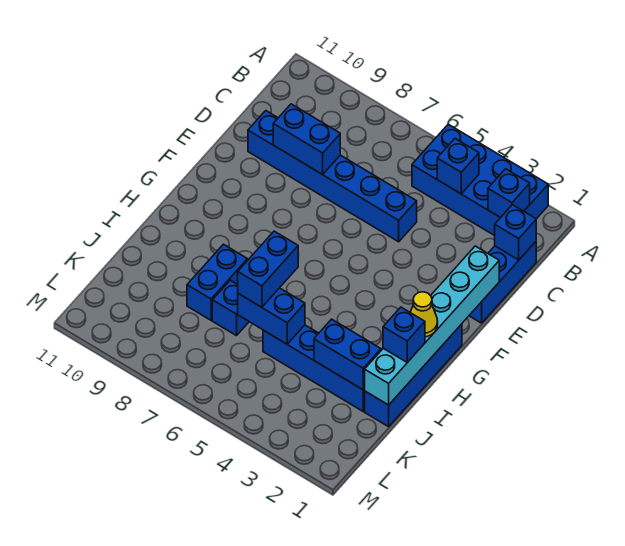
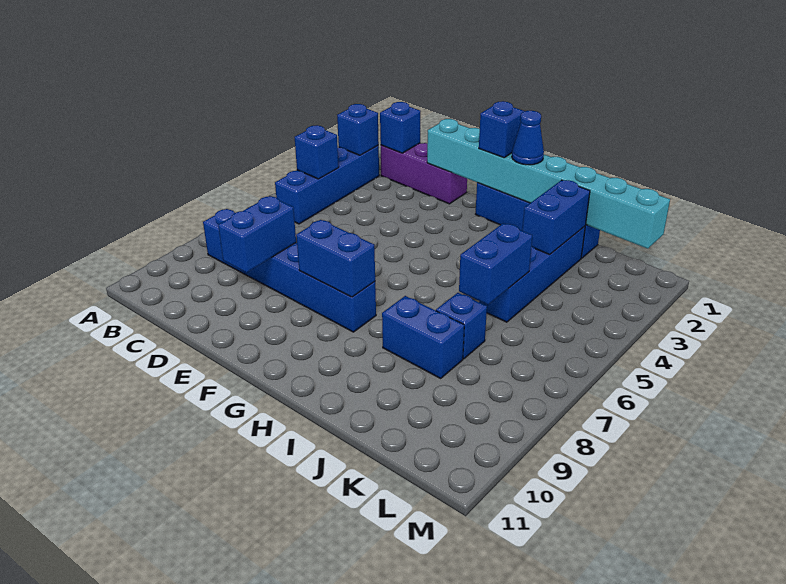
blue brick A2:B5 level 1 -> blue brick B2:B5 level 1
blue brick C1:E1 level 1 -> purple brick C1:E1 level 1
blue brick D5:D10 level 1 -> blue brick B8:G8 level 1
cyan brick E1:J1 level 2 -> cyan brick E1:L1 level 2
yellow cone H1 level 3 -> blue cone H1 level 3
blue brick I1 level 3 -> blue brick G1 level 3
blue brick I6:J6 level 3 -> blue brick F8:G8 level 2

